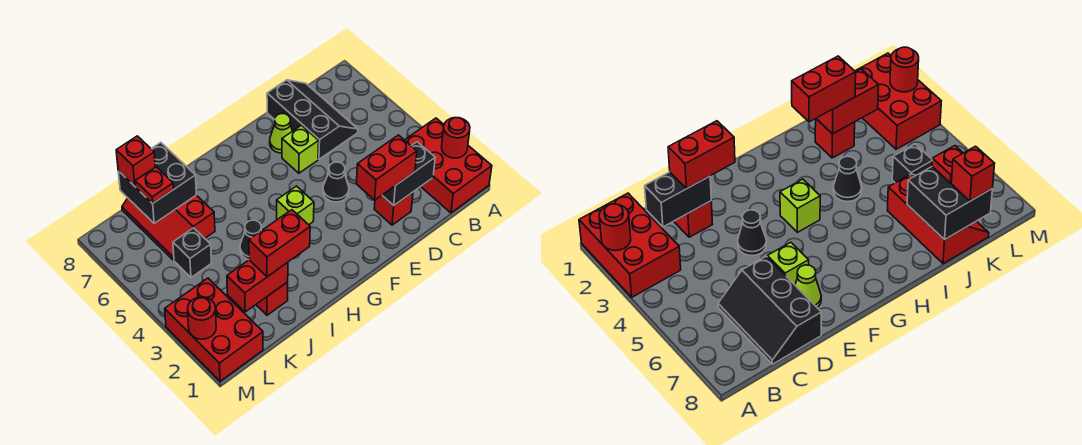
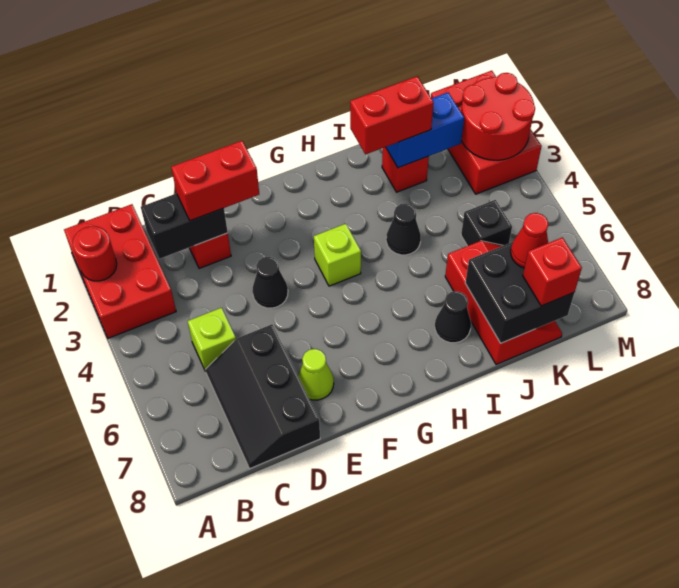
lime brick E6 level 1 -> lime brick C5 level 1
none -> black cone I7 level 1
red brick J2:K2 level 2 -> blue brick J2:K2 level 2
red plate K7 level 3 -> red cone K7 level 3
red round brick M2 level 2 -> red round brick L2:M3 level 2

